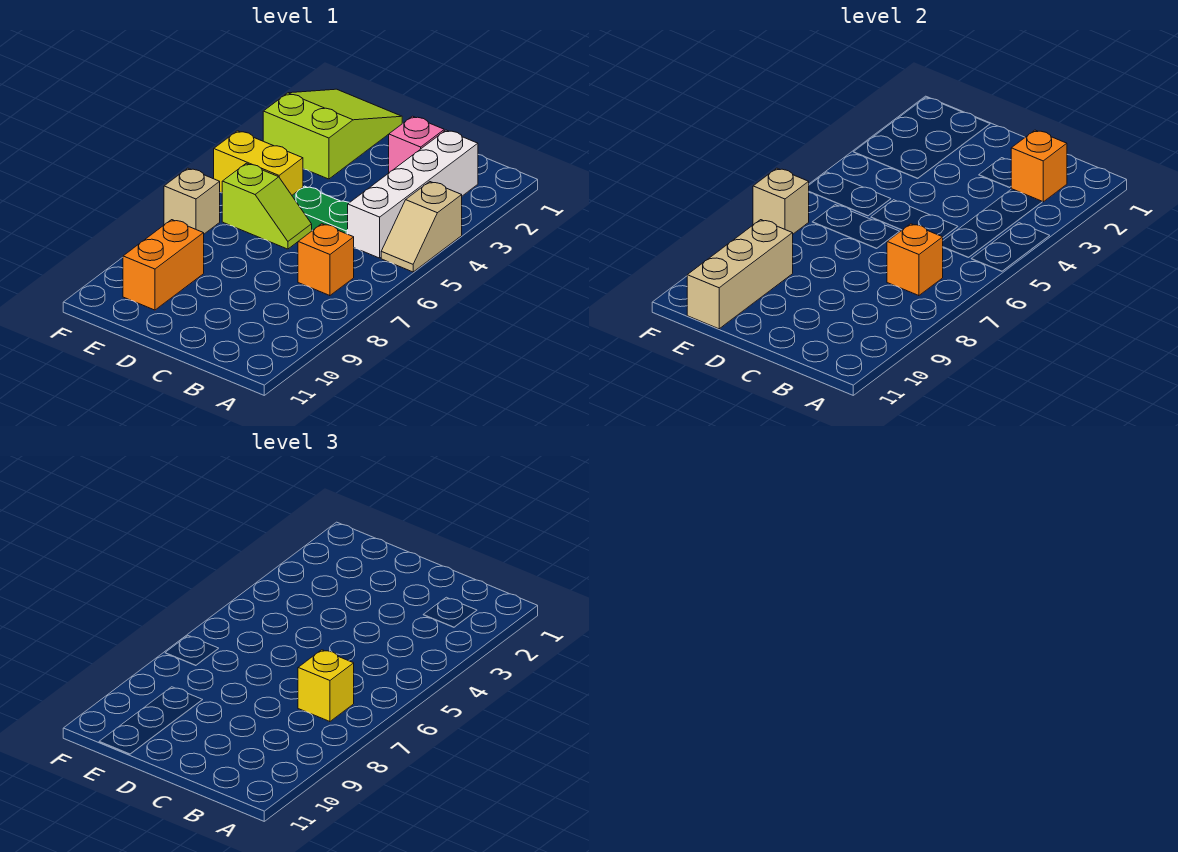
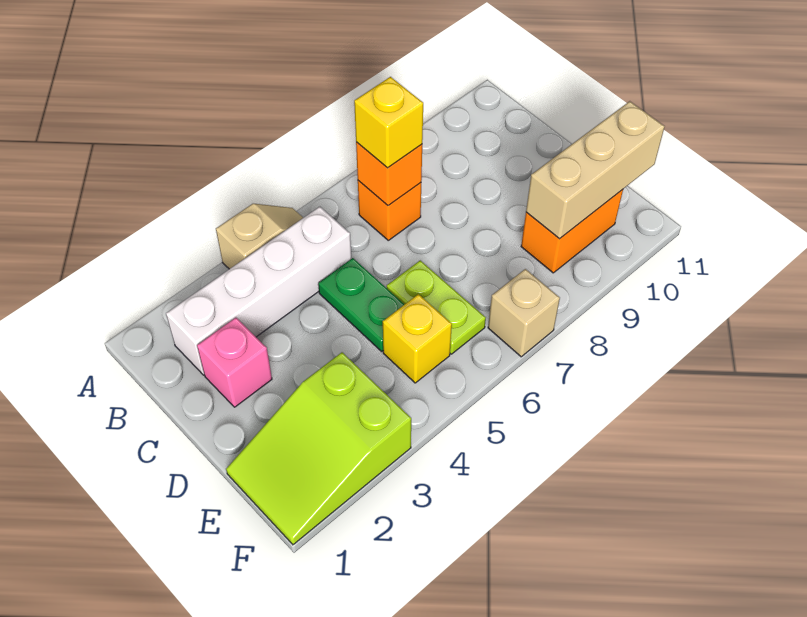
orange brick B2 level 2 -> none
lime slope D6:E6 level 1 top E -> lime plate D6:E6 level 1
yellow brick E5:F5 level 1 -> yellow brick E5 level 1
tan brick F7 level 2 -> none

